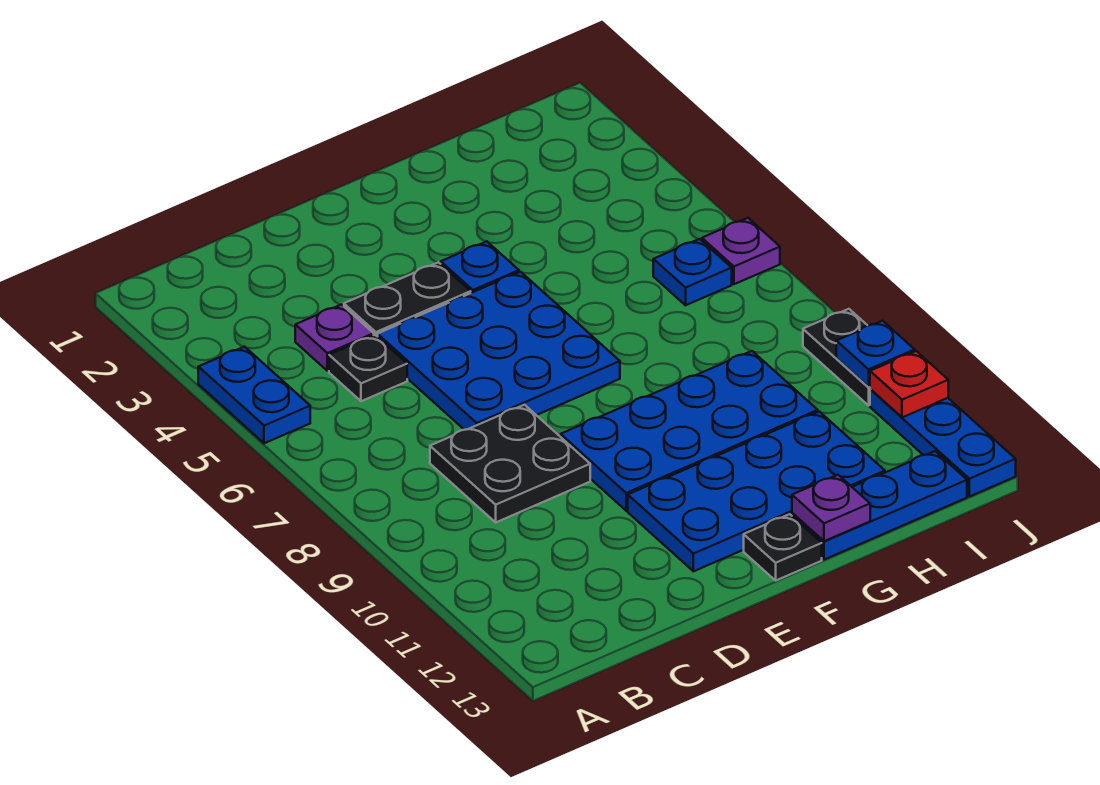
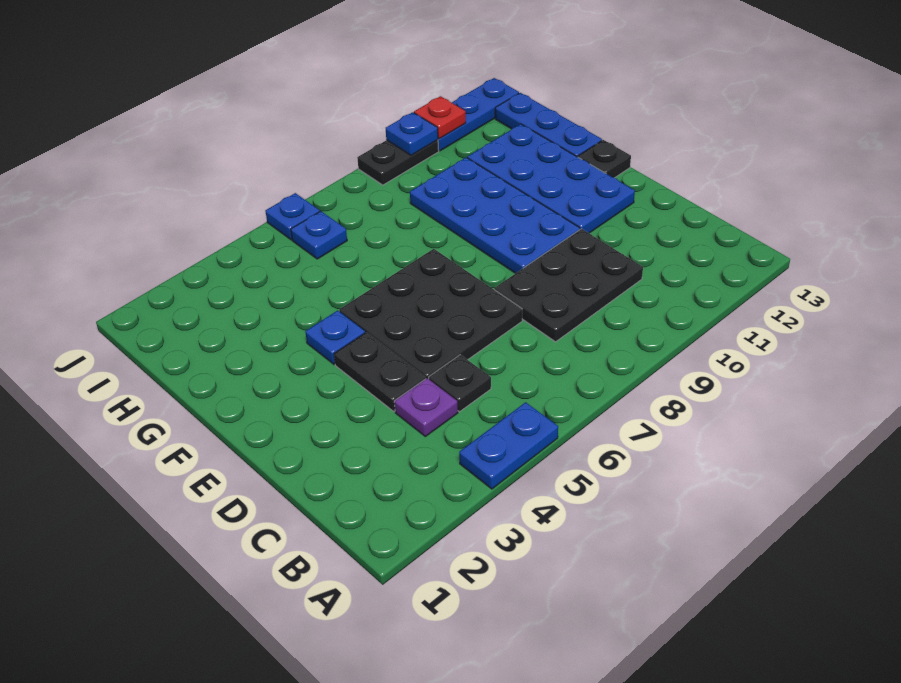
black plate C8:D9 level 1 -> black plate C8:D10 level 1
blue plate D5:F7 level 1 -> black plate D5:F7 level 1
purple plate G13 level 2 -> none
purple plate J6 level 1 -> blue plate J6 level 1

